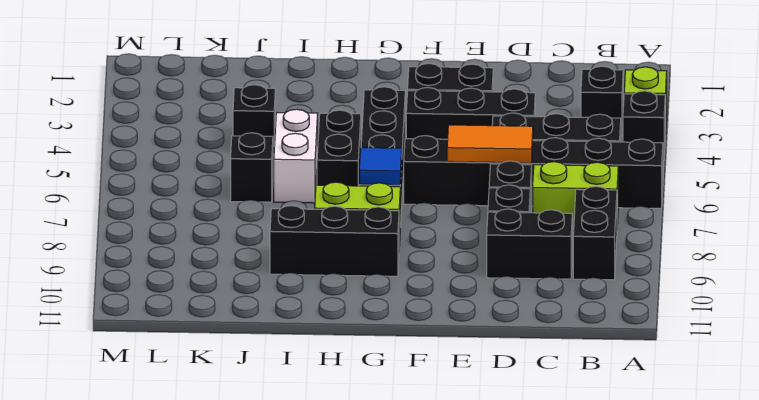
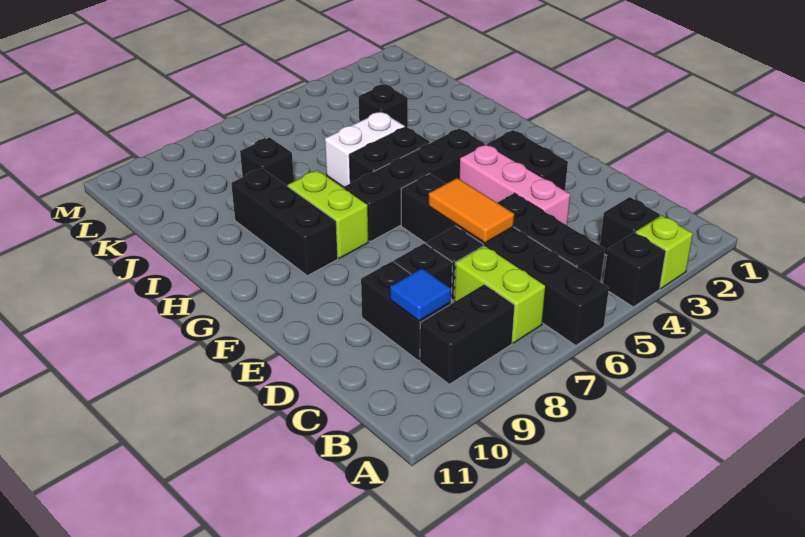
black brick D4:F4 level 1 -> pink brick D4:F4 level 1
blue tile G7 level 2 -> blue tile C9 level 2
black brick J6 level 1 -> black brick J8 level 1

